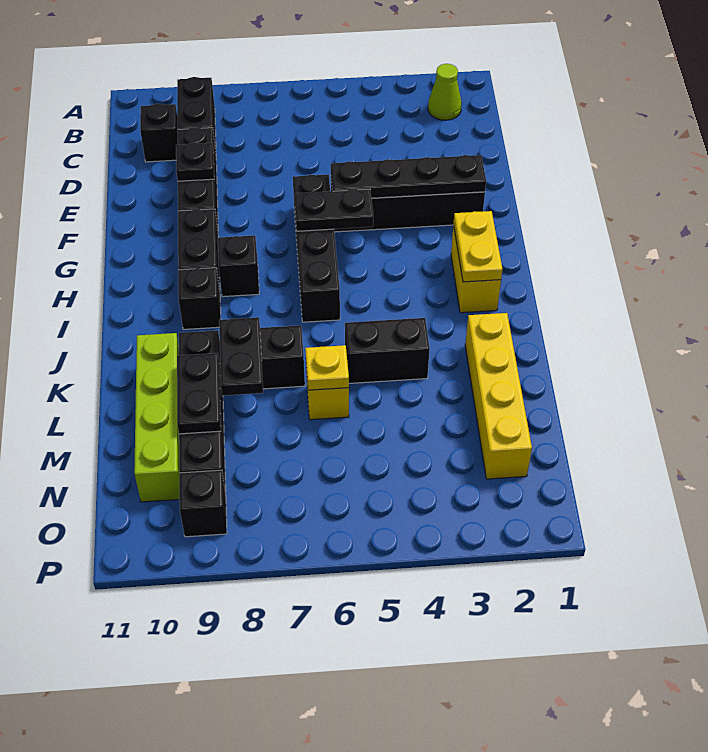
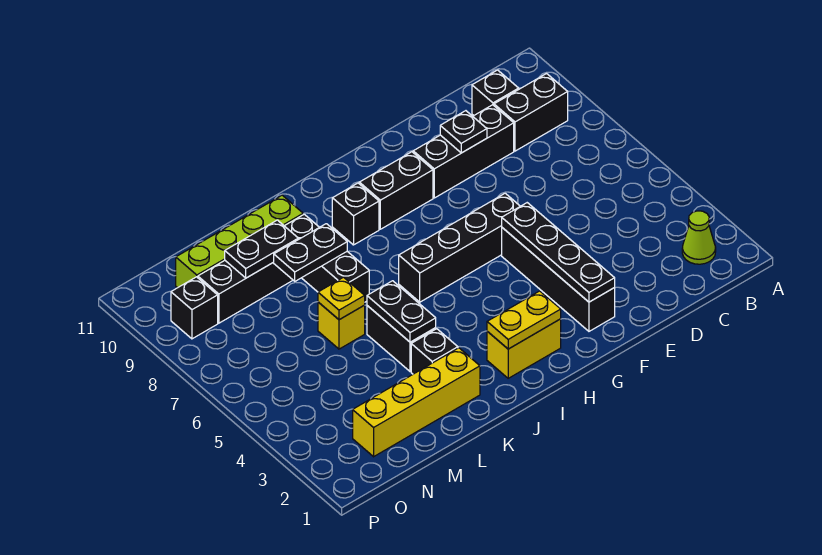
black plate G5:G6 level 2 -> black plate K4:K5 level 2
black brick H8 level 1 -> black brick K3 level 1

